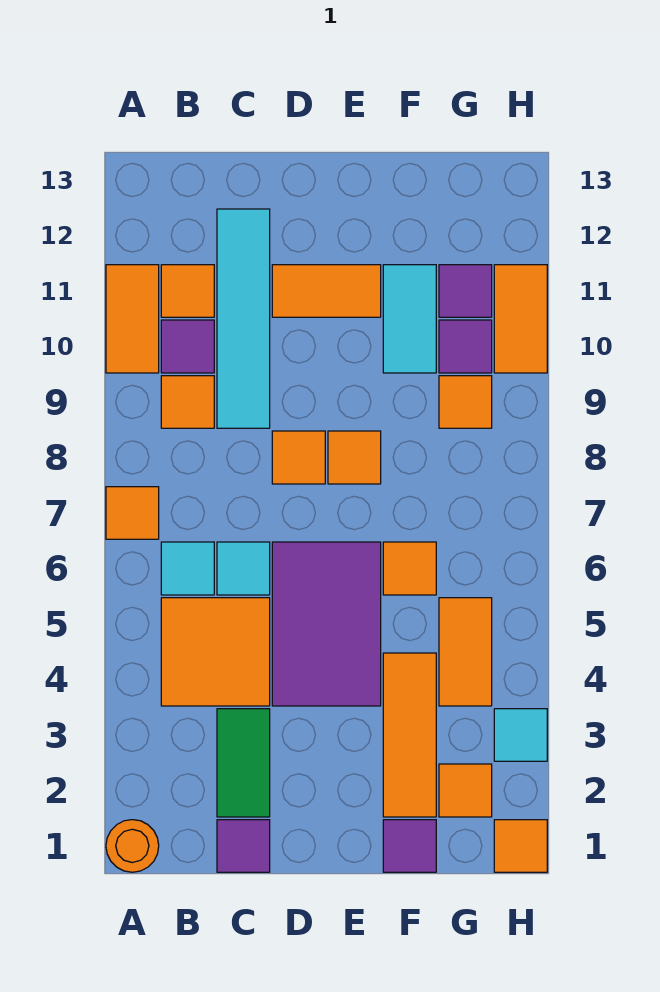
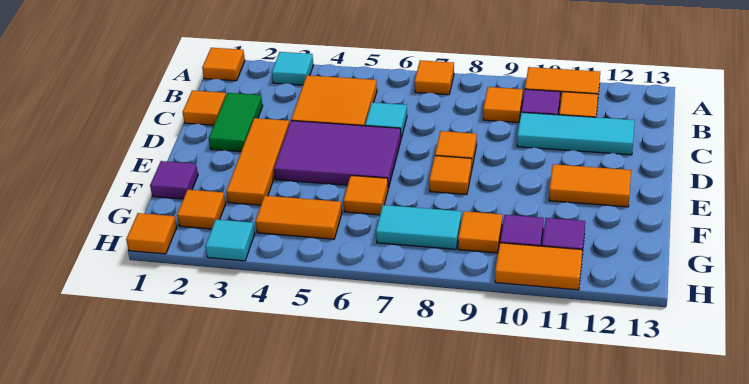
orange round brick A1 level 1 -> orange tile A1 level 1
cyan tile B6 level 1 -> cyan tile A3 level 1
purple tile C1 level 1 -> orange tile C1 level 1
green tile C2:C3 level 1 -> green tile C2:D2 level 1
cyan tile C9:C12 level 1 -> cyan tile C10:C12 level 1
orange tile D11:E11 level 1 -> orange tile E11:E12 level 1
orange tile F2:F4 level 1 -> orange tile D3:F3 level 1
cyan tile F10:F11 level 1 -> cyan tile G7:G8 level 1

